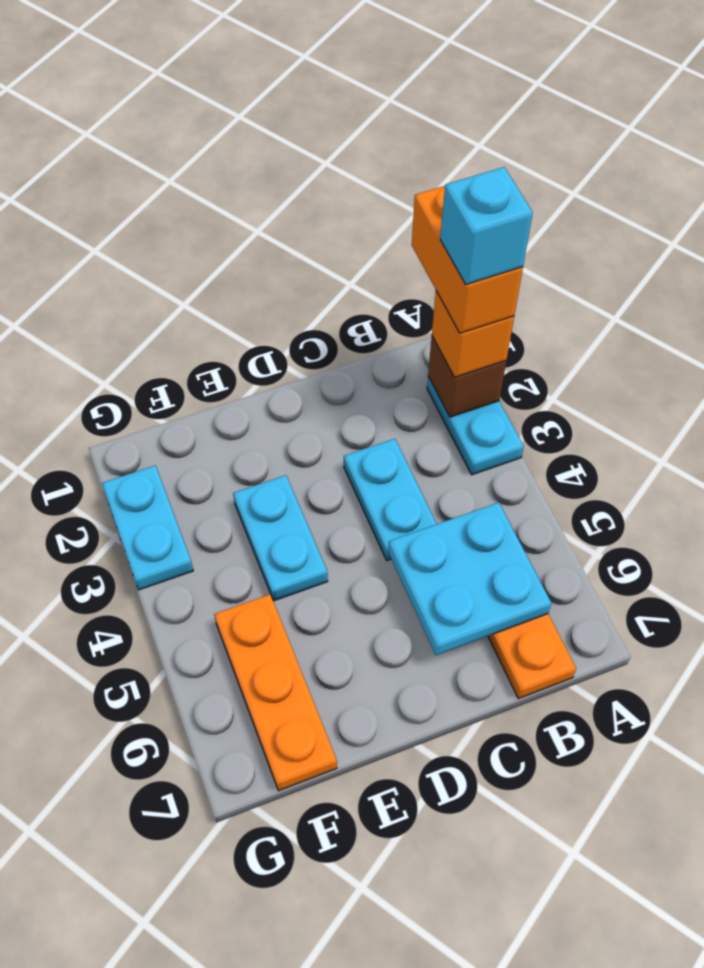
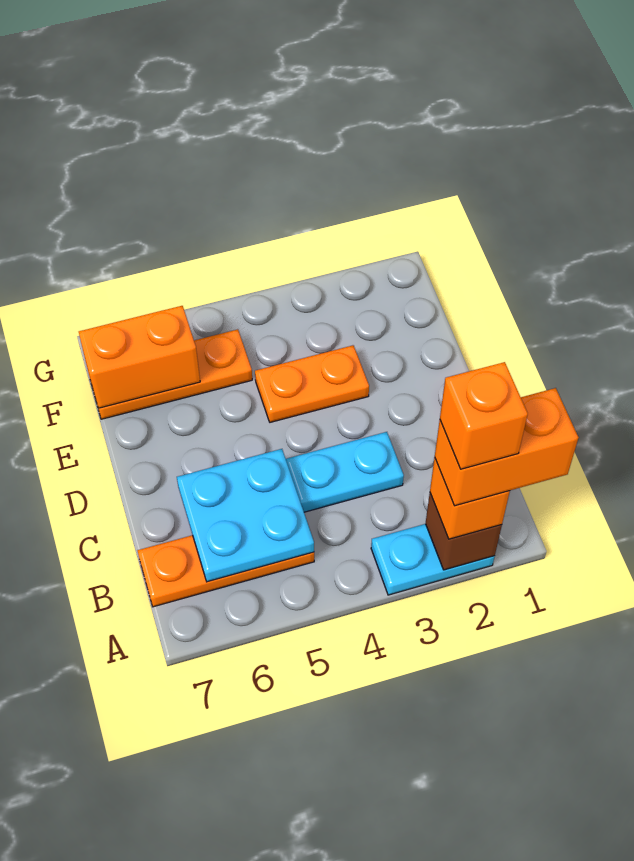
cyan brick A2 level 5 -> orange brick A2 level 5
cyan plate E3:E4 level 1 -> orange plate E3:E4 level 1
none -> orange brick F6:F7 level 2
cyan plate G2:G3 level 1 -> none

